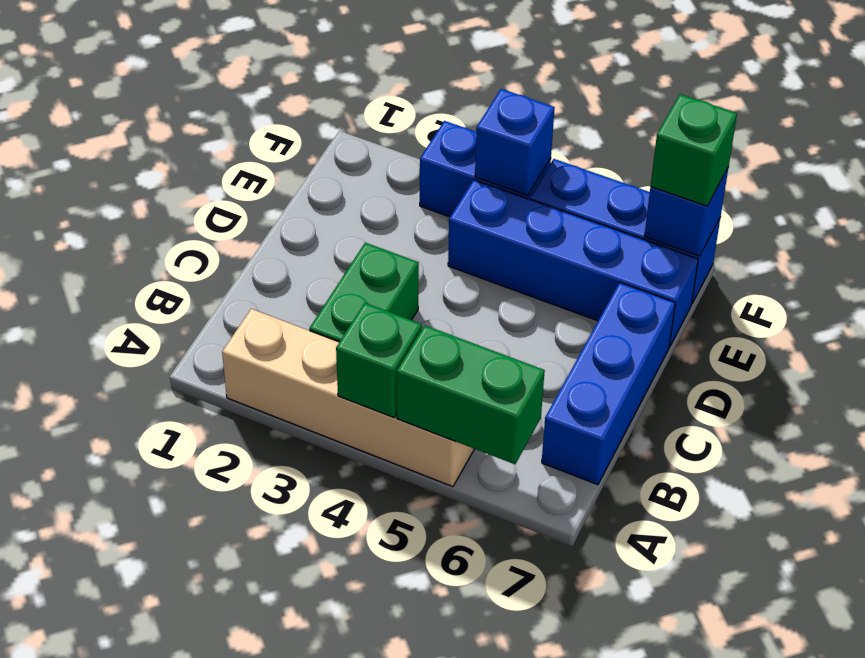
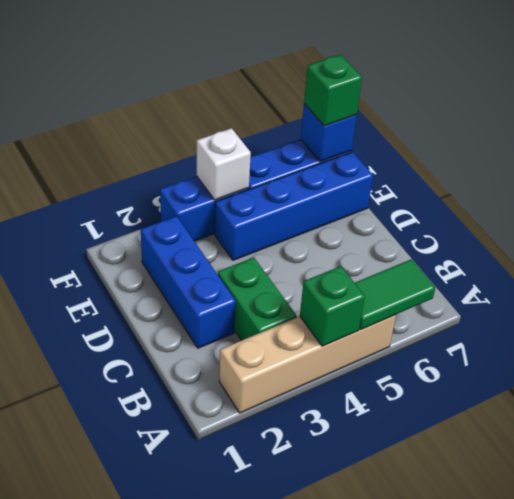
green brick A5:A6 level 2 -> green tile A5:A6 level 2
blue brick B7:D7 level 1 -> blue brick C2:E2 level 1
blue brick F4 level 2 -> white brick F4 level 2

